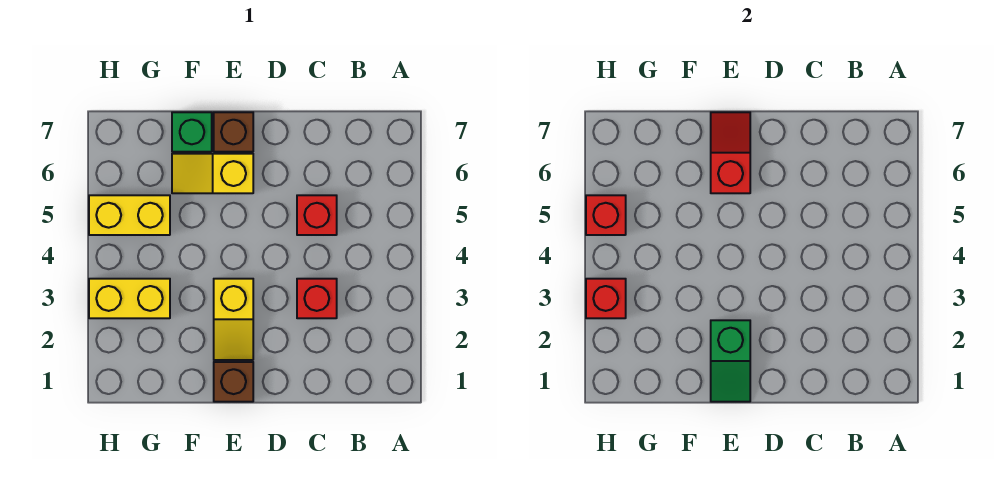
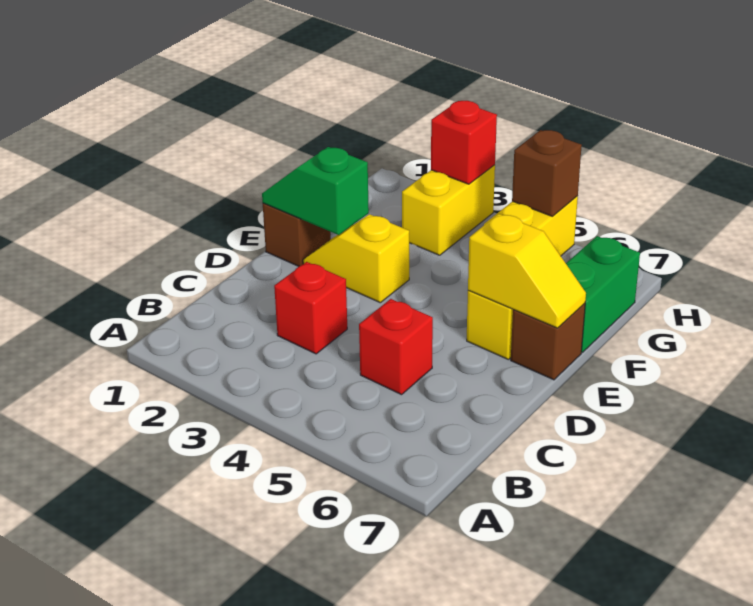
red slope E6:E7 level 2 top 6 -> yellow slope E6:E7 level 2 top 6
green brick F7 level 1 -> green brick F7:G7 level 1
red brick H5 level 2 -> brown brick H5 level 2

